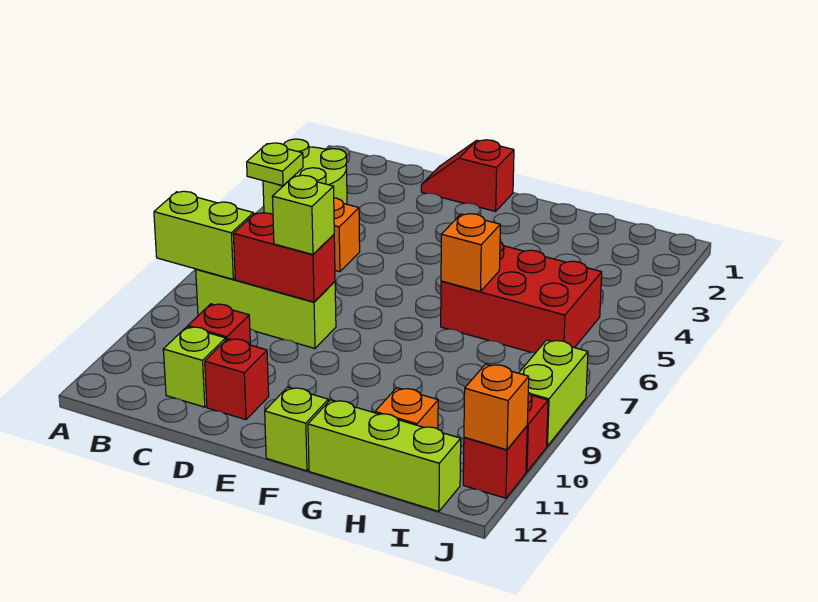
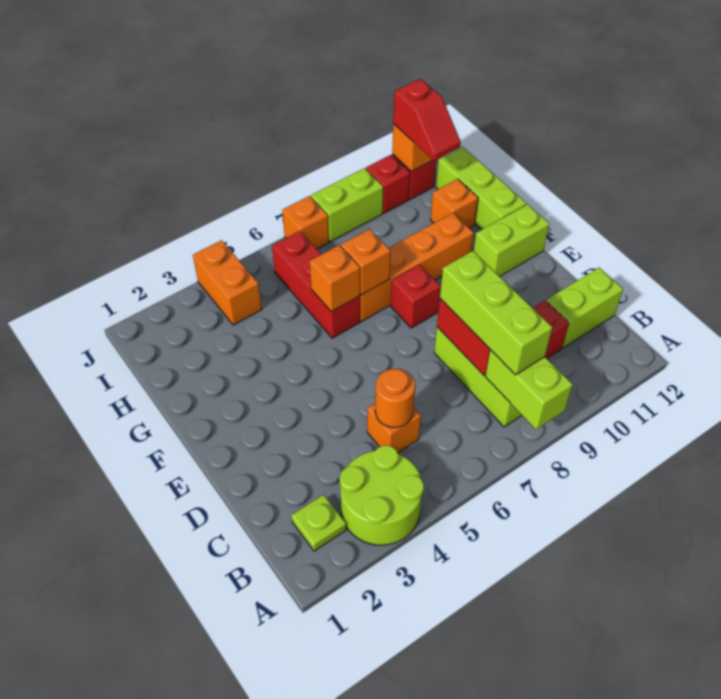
lime plate A4 level 2 -> lime plate B2 level 1
none -> orange round brick C5 level 2
lime brick C11 level 1 -> lime brick C11:C12 level 1
red slope D1:E1 level 1 top E -> red slope I11:J11 level 3 top J
lime brick D8 level 3 -> lime brick B8:D8 level 3
red brick D11 level 1 -> red brick F8 level 1
lime brick F12 level 1 -> lime brick F11:F12 level 1
red brick G5:I6 level 1 -> red brick G6:I6 level 1
none -> orange brick G7:G10 level 1
none -> orange brick G7 level 2
none -> orange brick I4:J4 level 1
none -> orange brick J7 level 1

